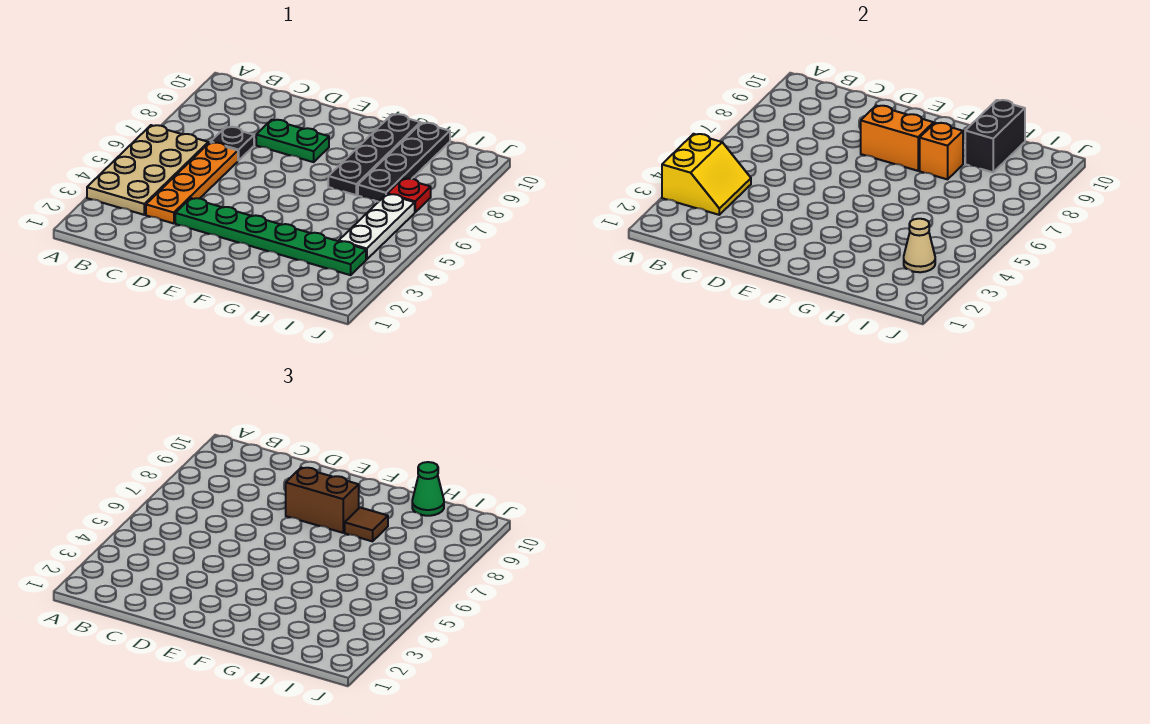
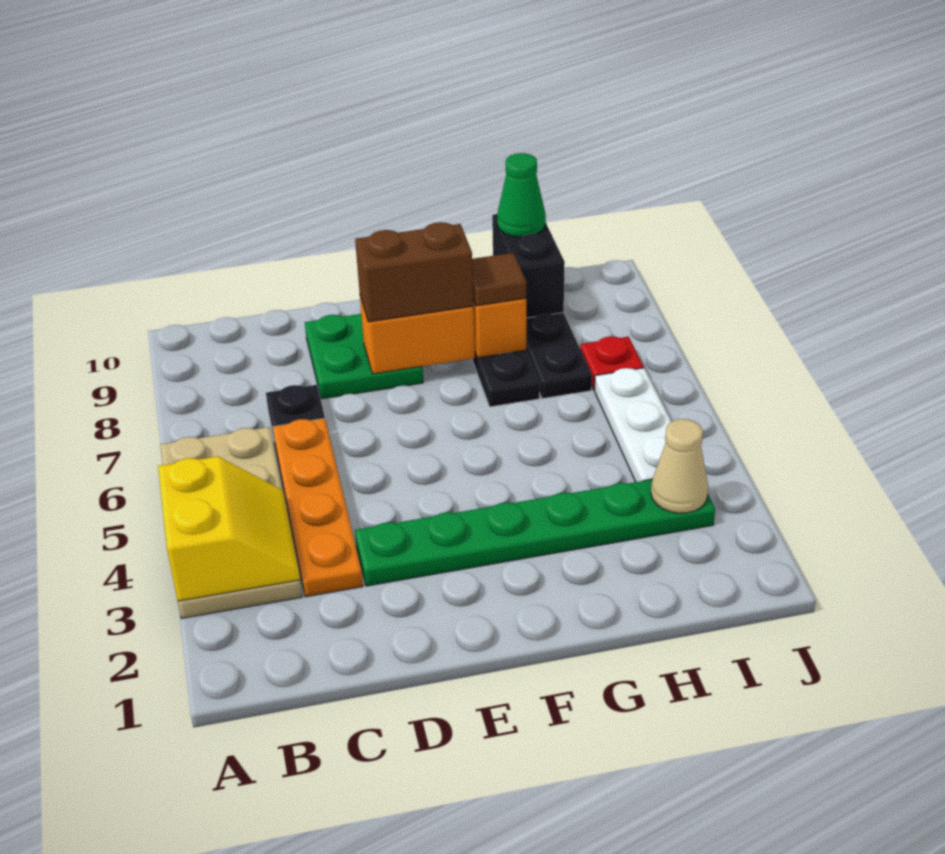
green plate D8:E8 level 1 -> green plate D8:E9 level 1

